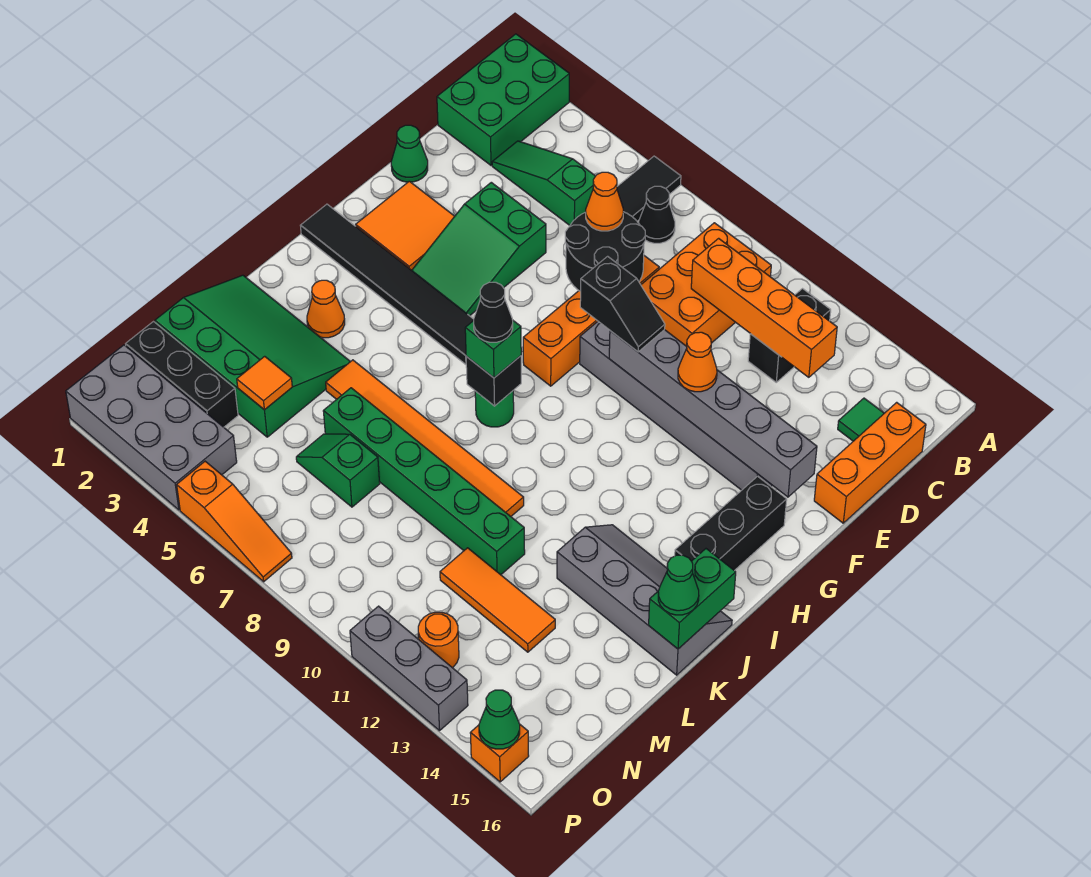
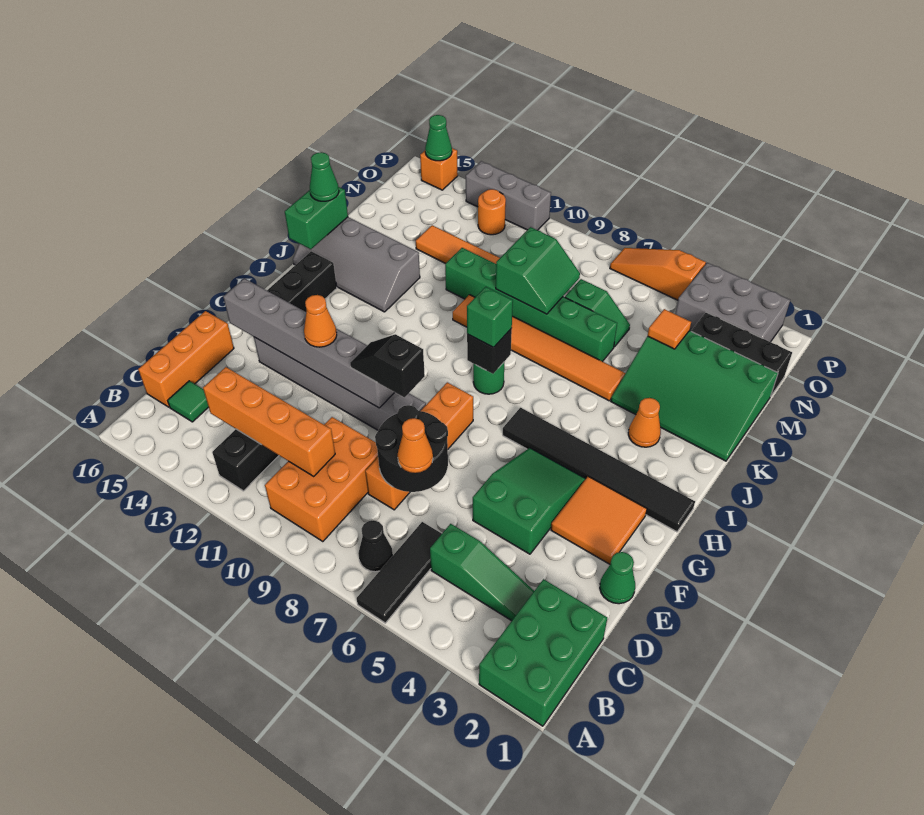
black cone I8 level 4 -> none
none -> green slope L8:M9 level 2 top 9
grey brick O1:P4 level 1 -> grey brick O2:P4 level 1

